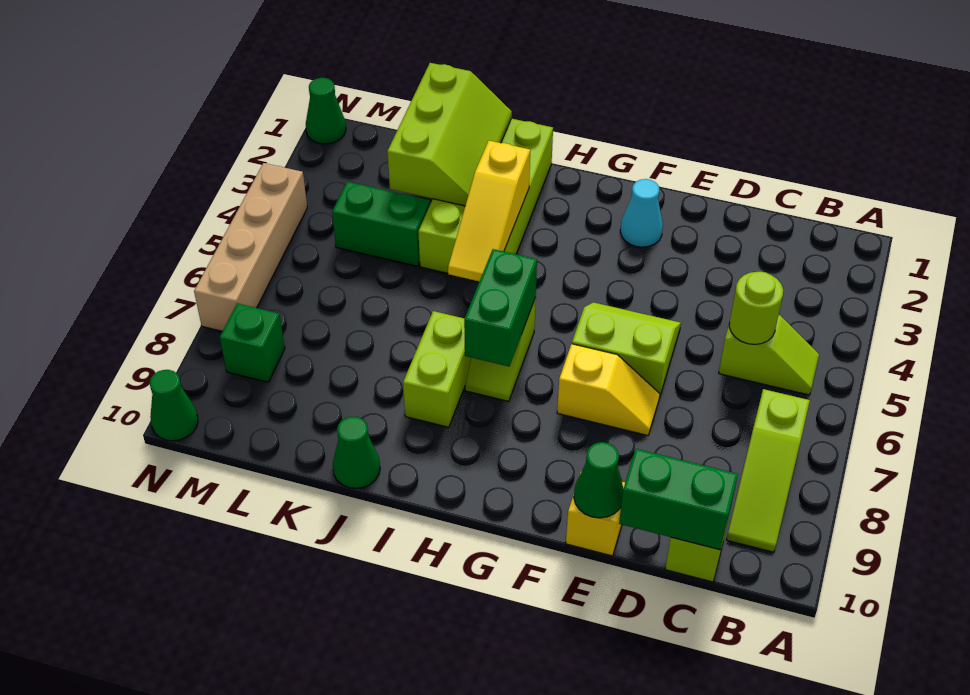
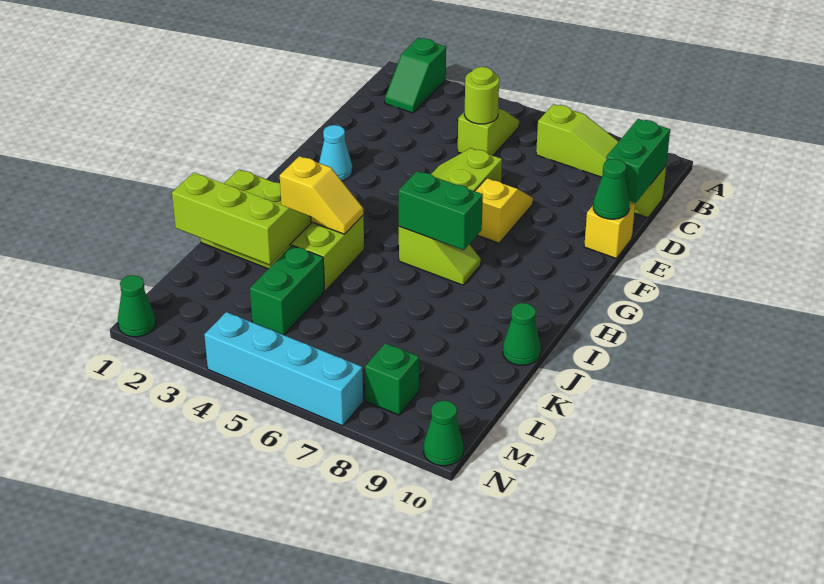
none -> green slope A2:B2 level 1 top A
yellow slope I3:I5 level 2 top 3 -> yellow slope I3:I4 level 2 top 3
lime brick I7:I8 level 1 -> none
tan brick N4:N7 level 1 -> cyan brick N4:N7 level 1

